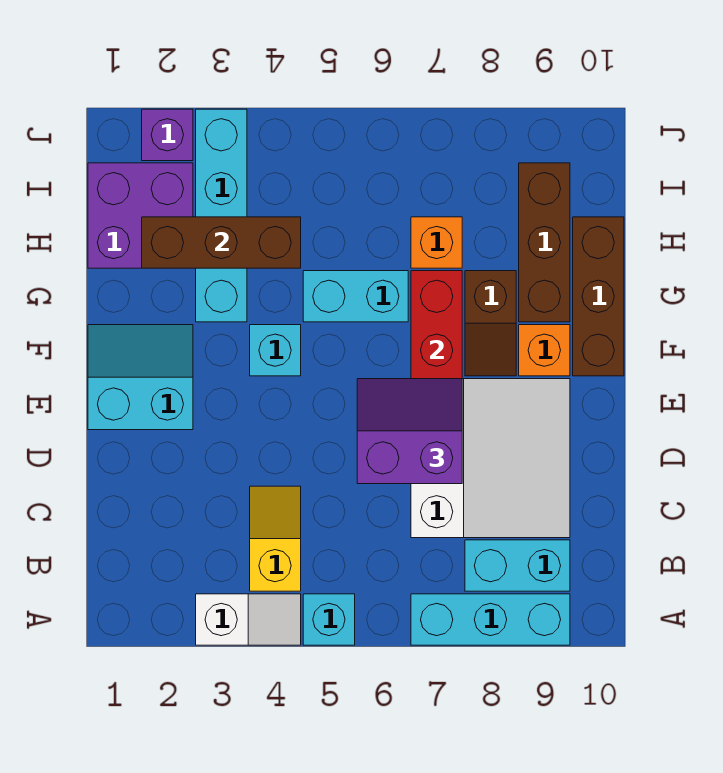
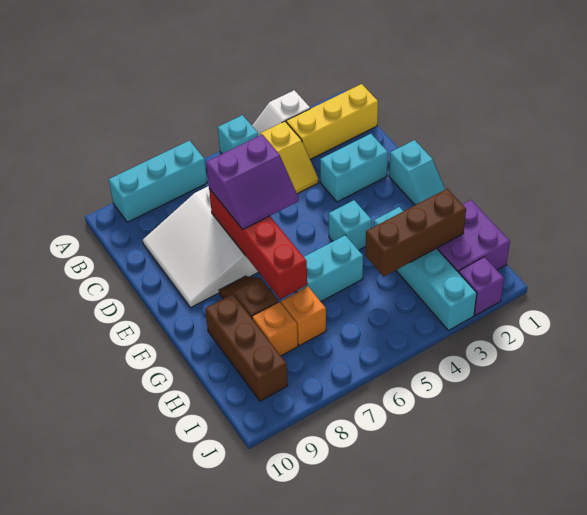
none -> yellow brick B1:B3 level 1
cyan brick B8:B9 level 1 -> cyan brick D2:D3 level 1
cyan slope E1:F2 level 1 top E -> cyan slope E1:F1 level 1 top E
orange brick F9 level 1 -> orange brick H8 level 1
brown brick F10:H10 level 1 -> none

